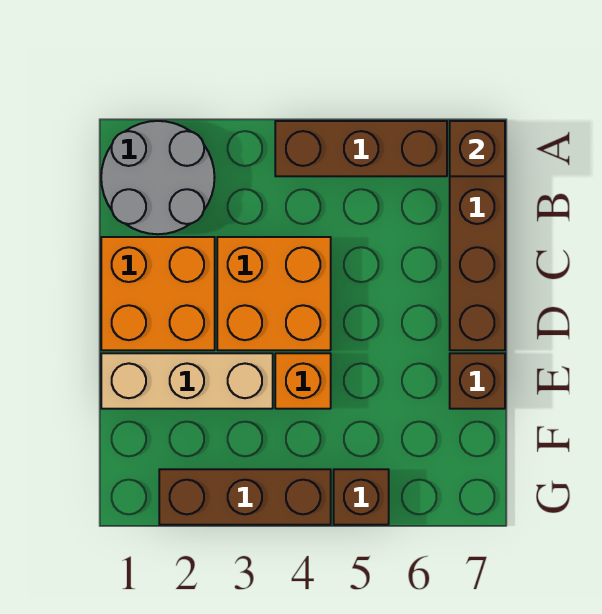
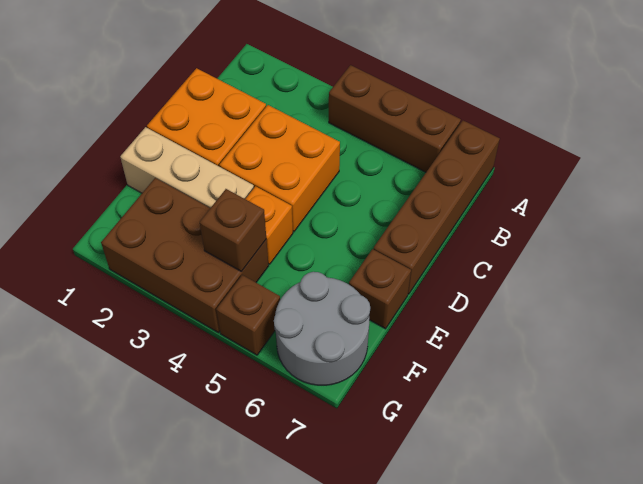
grey round brick A1:B2 level 1 -> grey round brick F6:G7 level 1
brown brick A7 level 2 -> brown brick F4 level 2
brown brick G2:G4 level 1 -> brown brick F2:G4 level 1

